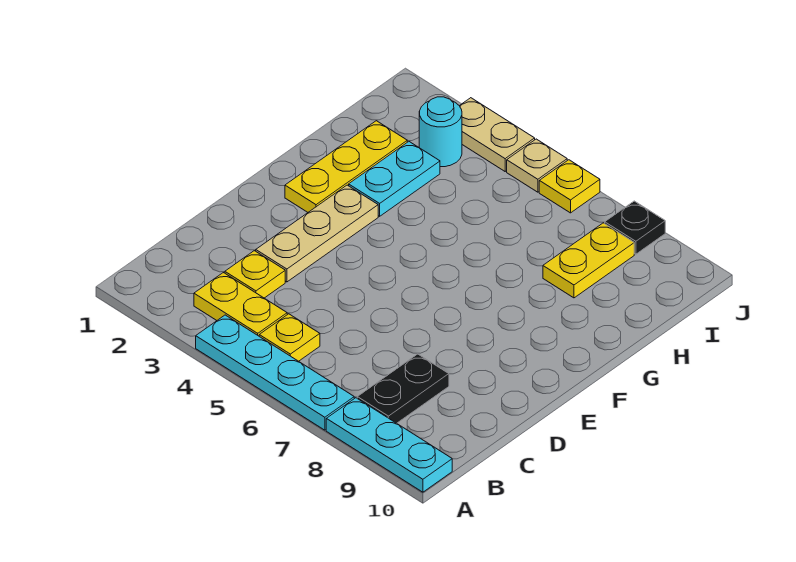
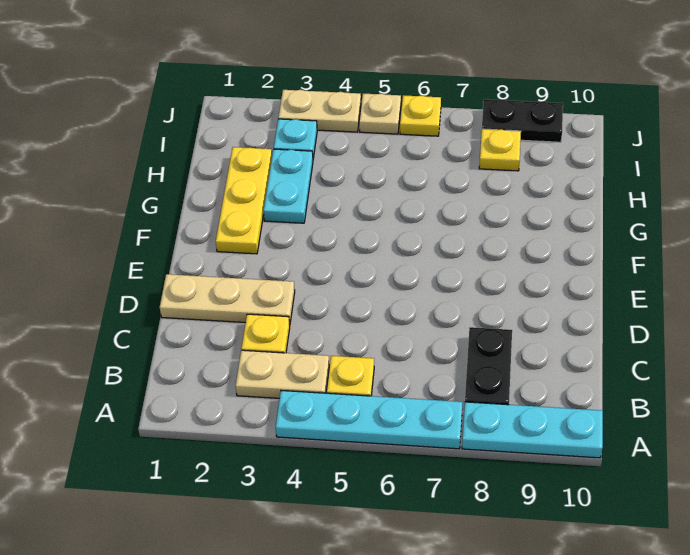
yellow plate B3:B4 level 1 -> tan plate B3:B4 level 1
tan plate D3:F3 level 1 -> tan plate D1:D3 level 1
yellow plate H8:I8 level 1 -> yellow plate I8 level 1
cyan round brick I3 level 1 -> cyan plate I3 level 1
black plate J8 level 1 -> black plate J8:J9 level 1

